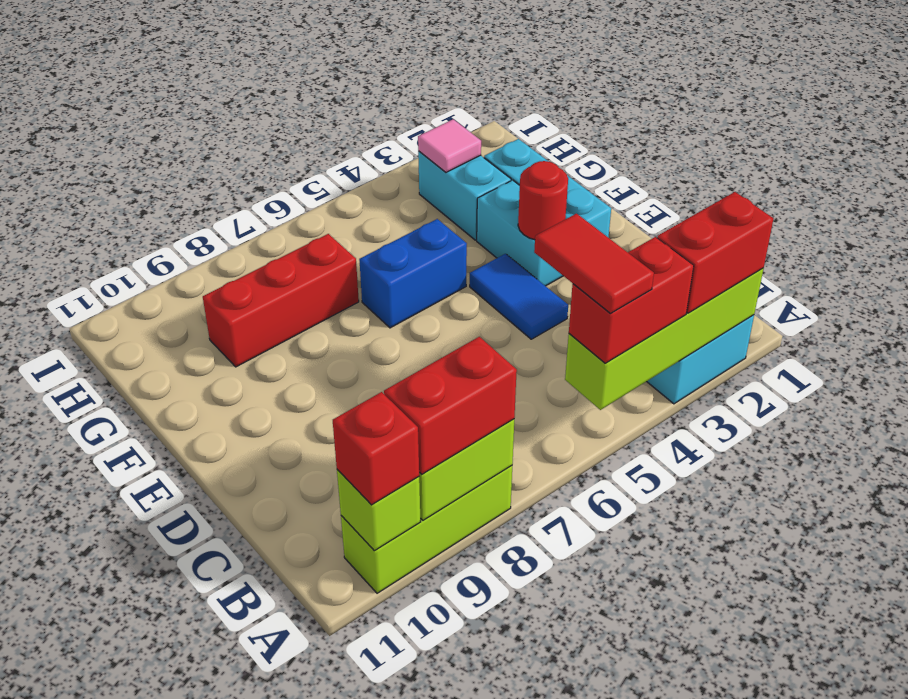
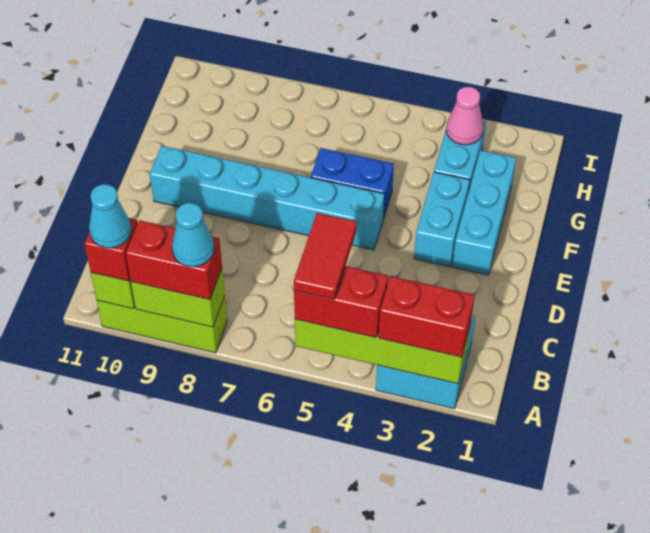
none -> cyan cone A8 level 4
none -> cyan cone A10 level 4
blue tile D4:E4 level 1 -> none
red round brick E3 level 2 -> none
none -> cyan brick E5:E10 level 1
red brick G7:G9 level 1 -> none
pink tile H3 level 2 -> pink cone H3 level 2

